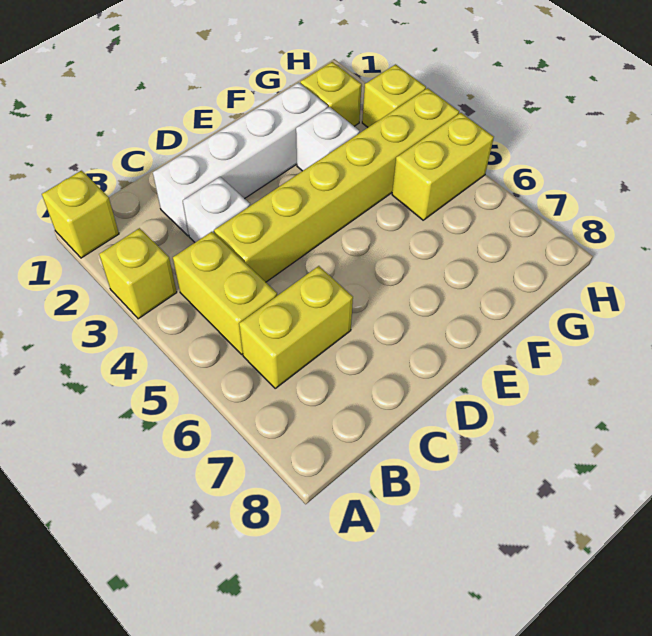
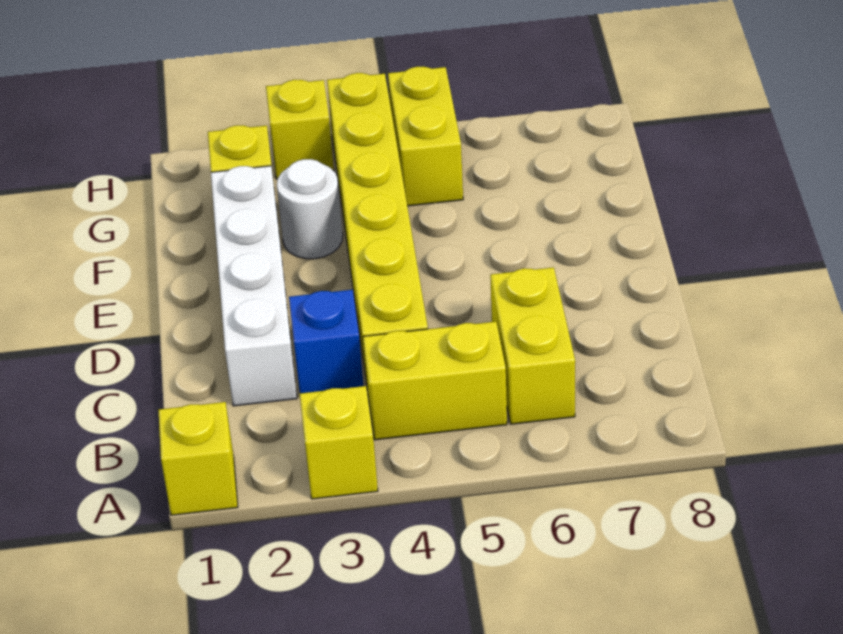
white brick C3 level 1 -> blue brick C3 level 1
white brick F3 level 1 -> white round brick F3 level 1

